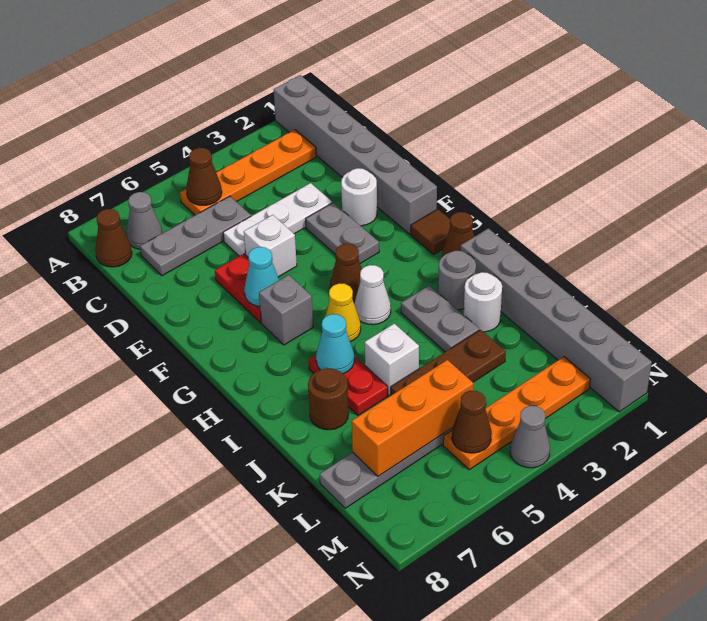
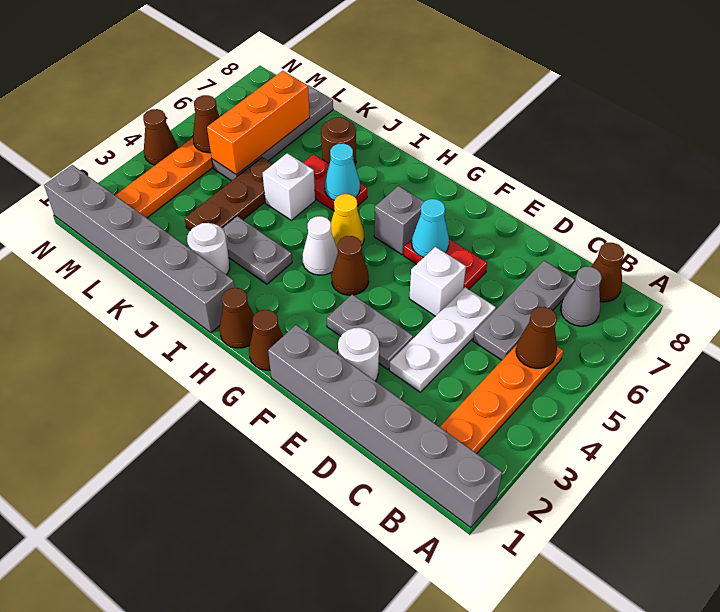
brown tile G1 level 1 -> brown cone G1 level 1
grey round brick I2 level 1 -> none
grey cone N4 level 1 -> brown cone N4 level 1

